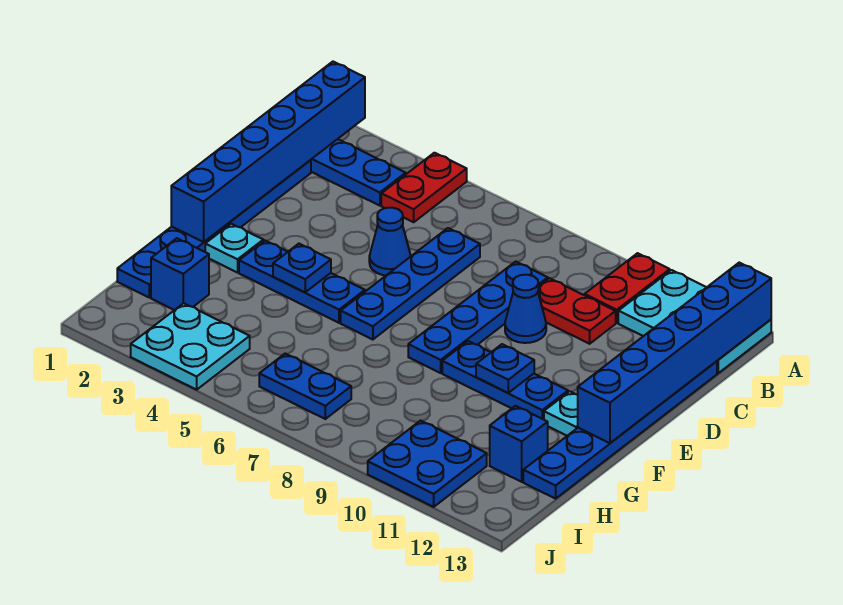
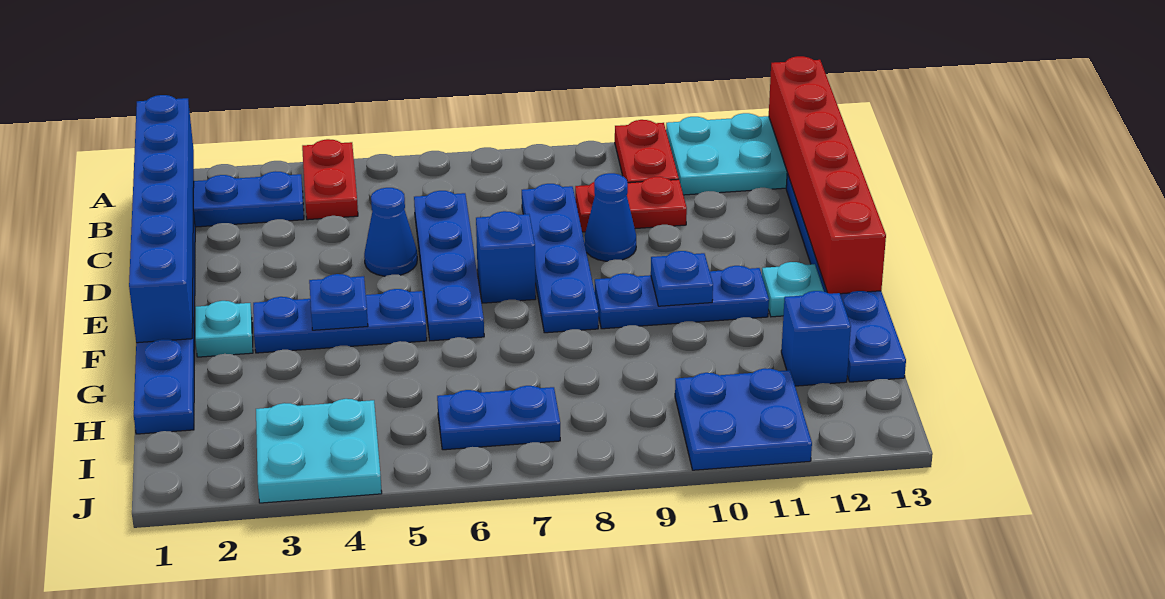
blue brick A13:F13 level 2 -> red brick A13:F13 level 2
blue brick H2 level 1 -> blue brick E7 level 1

